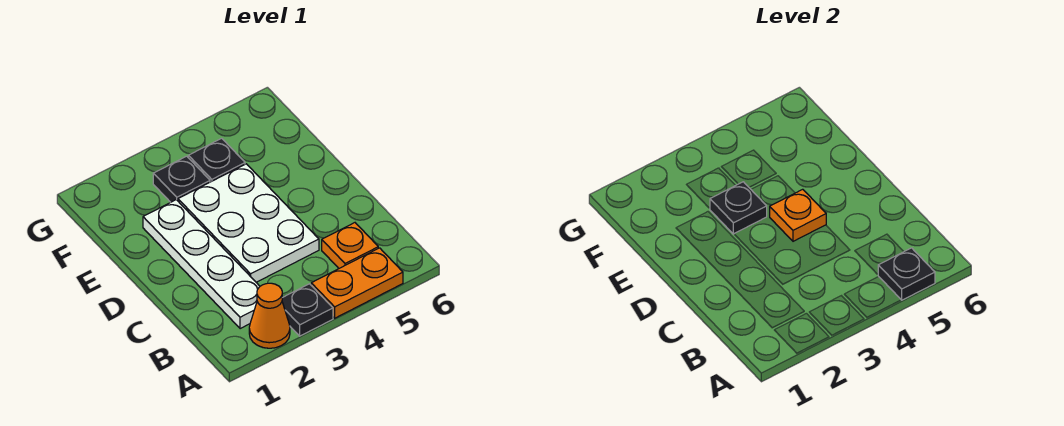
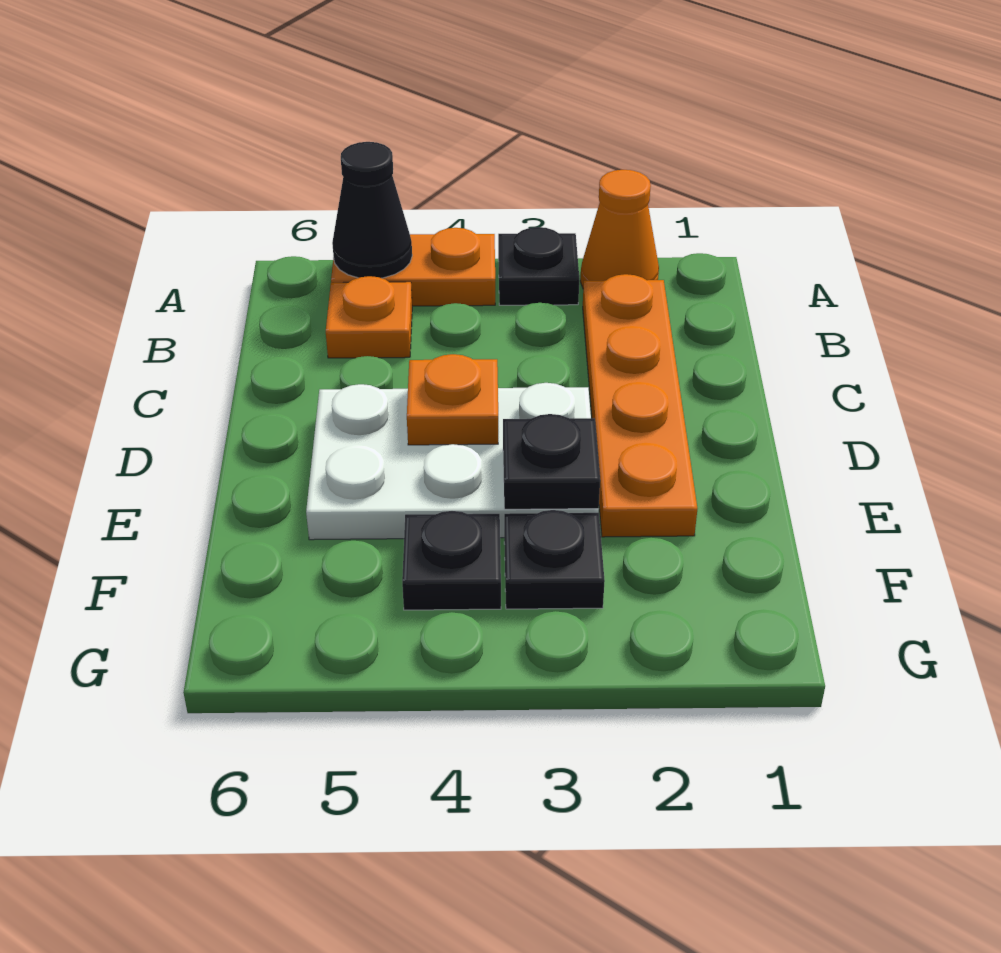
black plate A5 level 2 -> black cone A5 level 2
white plate B2:E2 level 1 -> orange plate B2:E2 level 1
white plate C3:E4 level 1 -> white plate D3:E5 level 1

